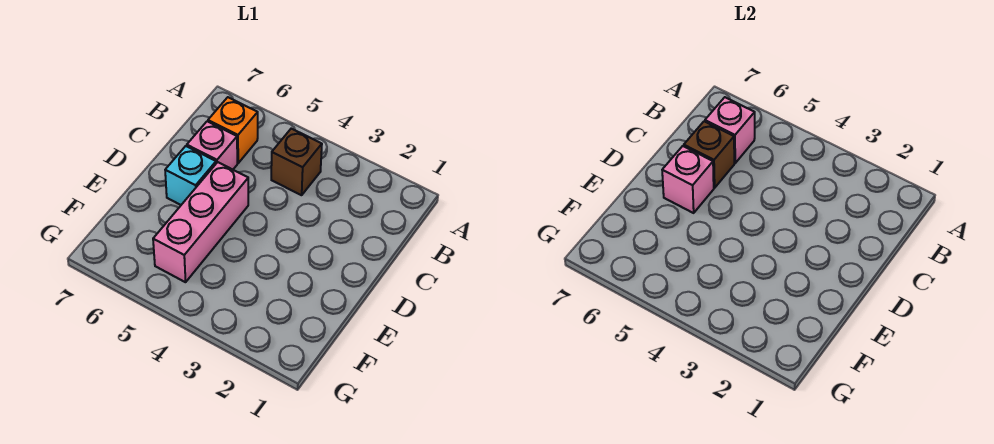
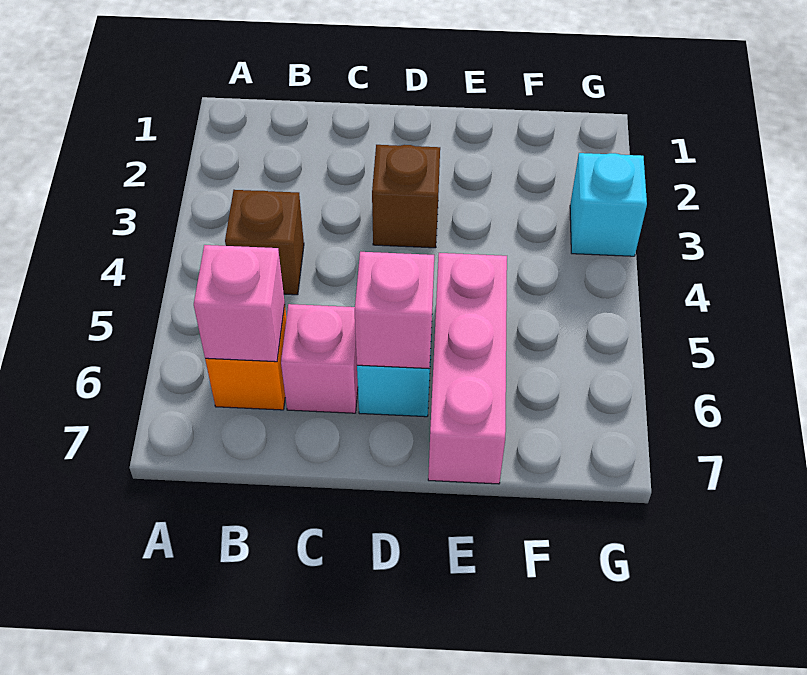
brown brick C6 level 2 -> brown brick D3 level 1
pink brick D5:F5 level 1 -> pink brick E5:E7 level 1
none -> cyan brick G3 level 1

